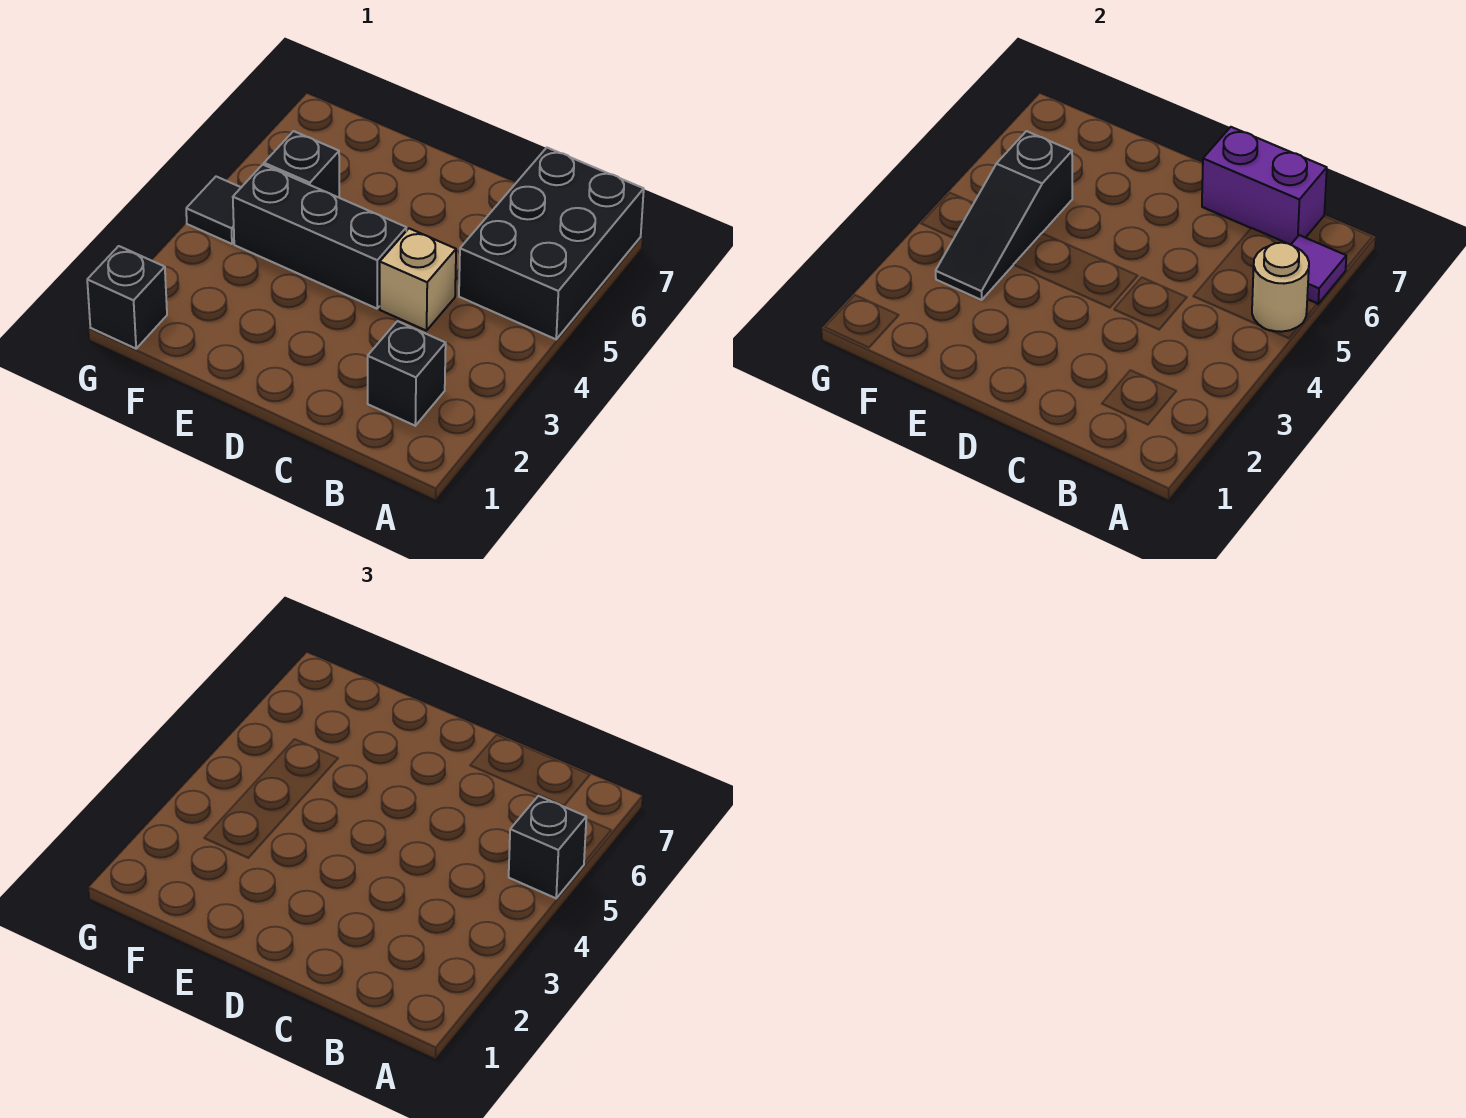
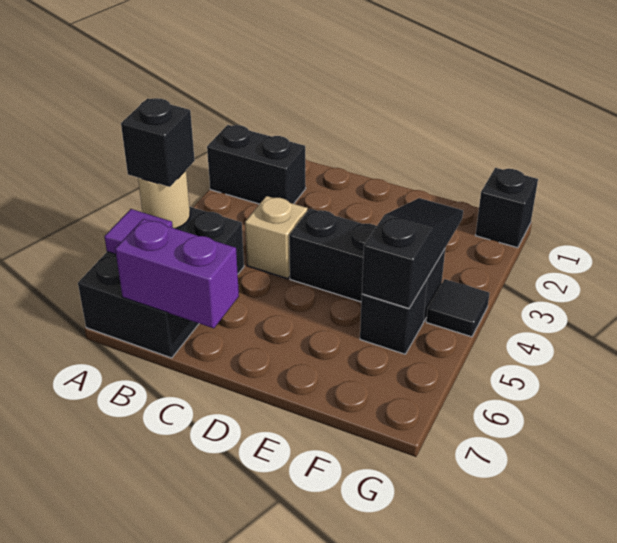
black brick B2 level 1 -> black brick A2:B2 level 1

